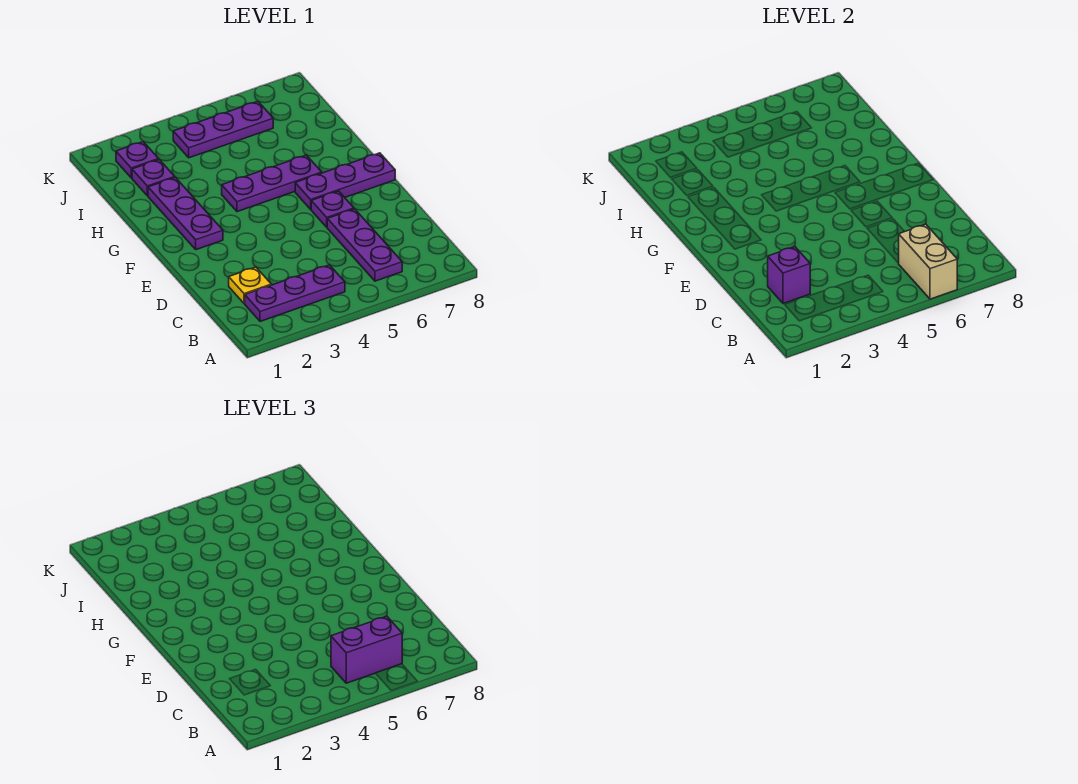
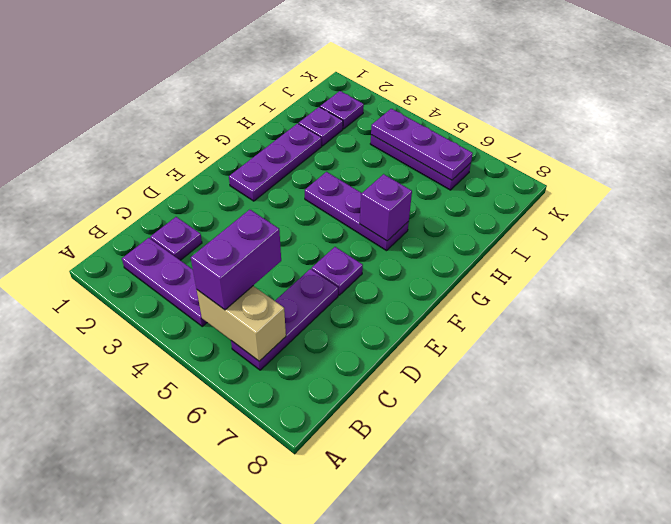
tan brick A6:B6 level 2 -> tan brick B5:B6 level 2
purple brick B5:B6 level 3 -> purple brick B5:C5 level 3
yellow plate C2 level 1 -> purple plate C2 level 1
purple brick C2 level 2 -> purple brick G6 level 2
purple plate F6:F8 level 1 -> purple plate J4:J6 level 2

